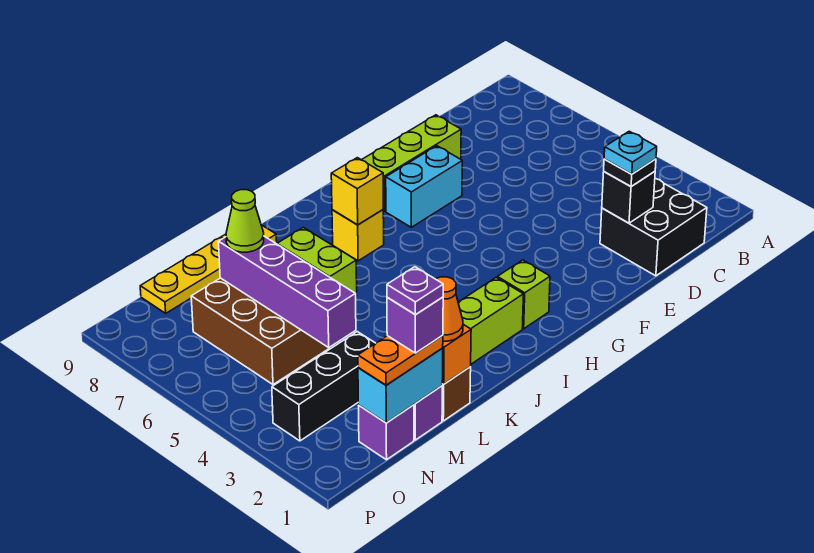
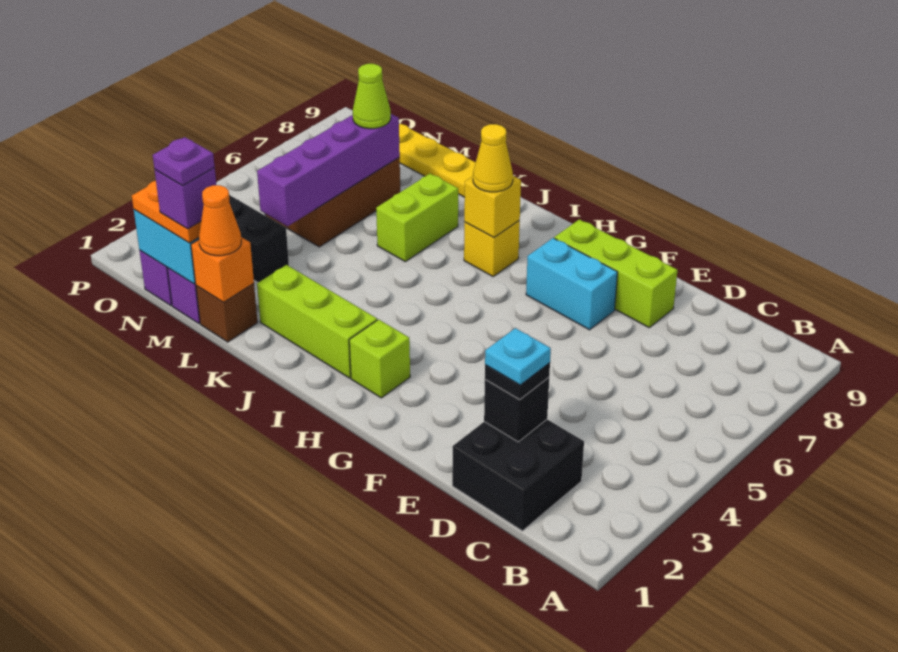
none -> yellow cone I7 level 3

